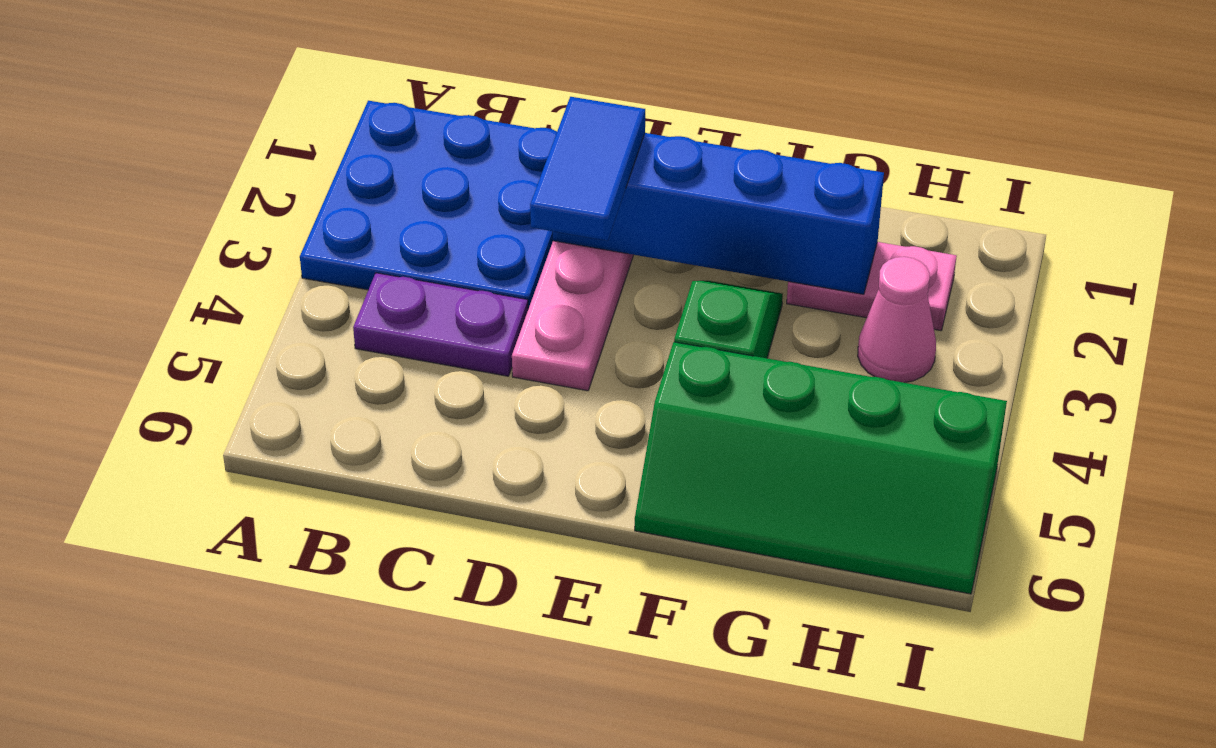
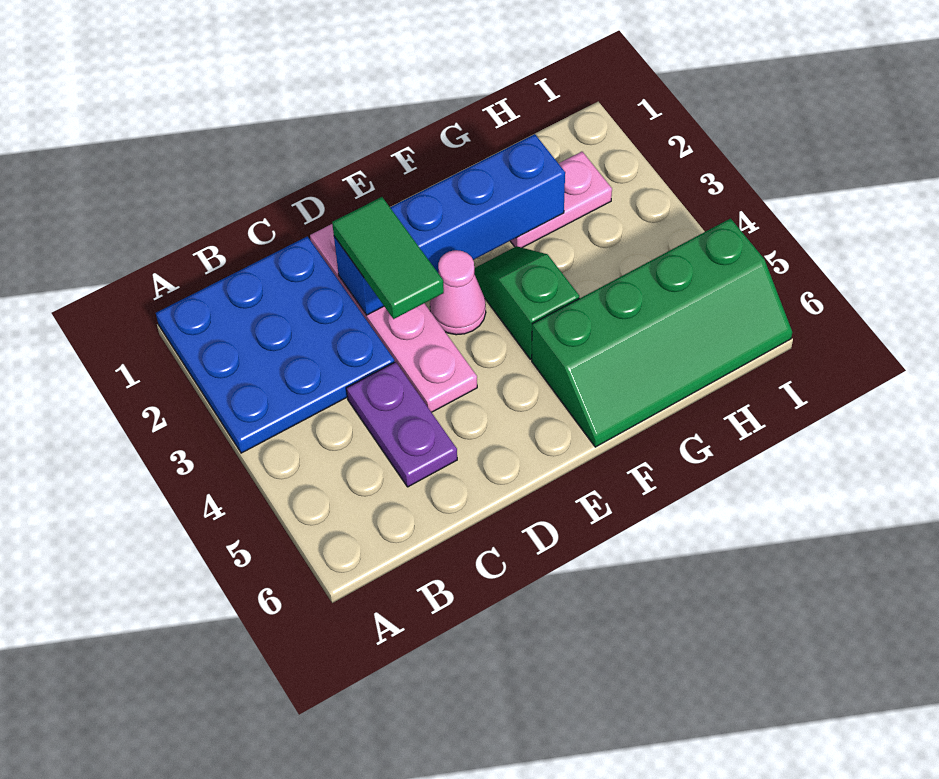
purple plate B4:C4 level 1 -> purple plate C4:C5 level 1
blue tile D2:D3 level 3 -> green tile D2:D3 level 3
pink cone H3 level 1 -> pink cone E3 level 1

